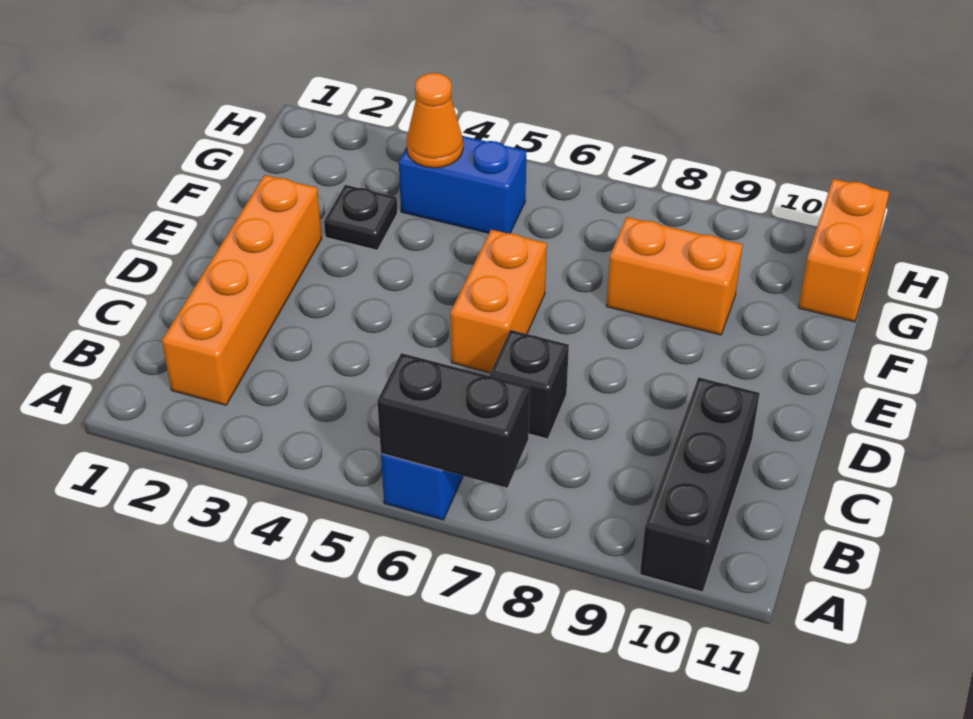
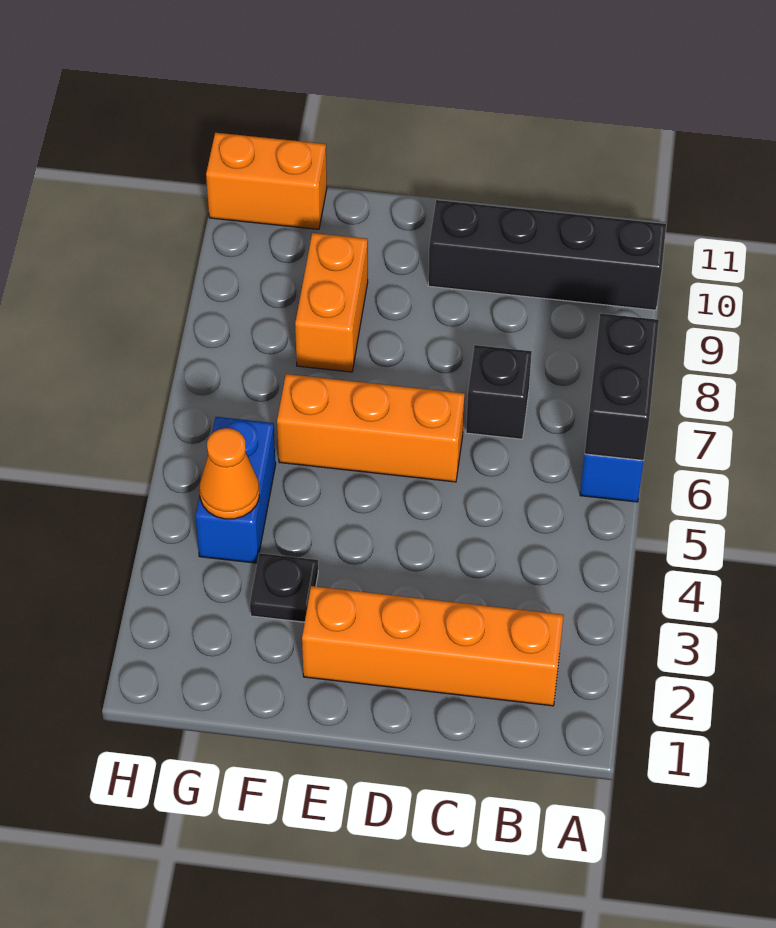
black brick A10:C10 level 1 -> black brick A10:D10 level 1
orange brick D6:E6 level 1 -> orange brick D6:F6 level 1

